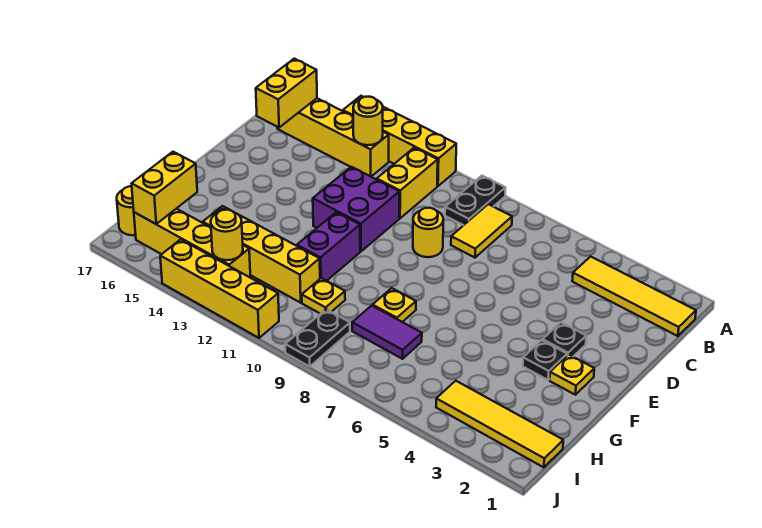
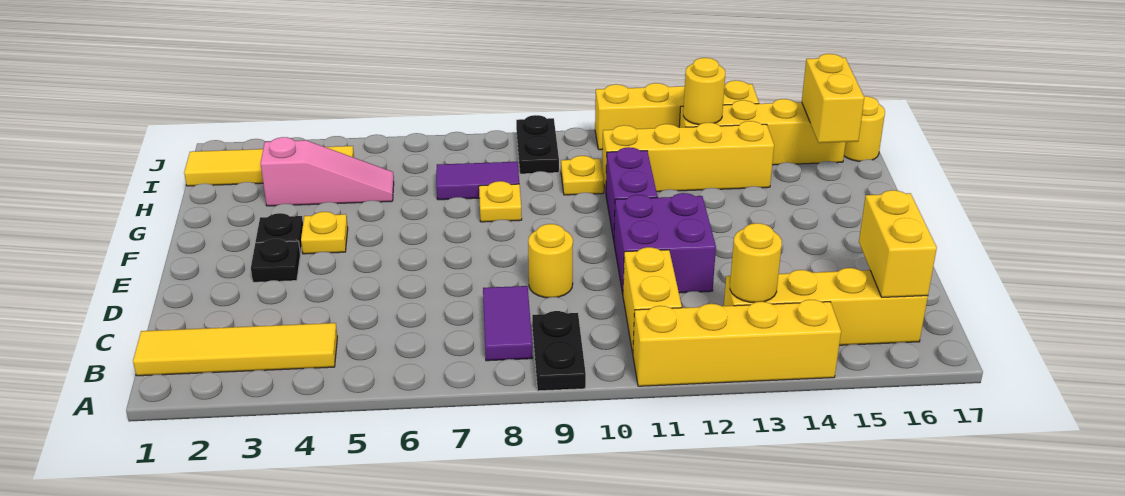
yellow tile B8:C8 level 1 -> purple tile B8:C8 level 1
yellow plate F2 level 1 -> yellow plate F4 level 1
none -> pink slope H3:H5 level 1 top 3

